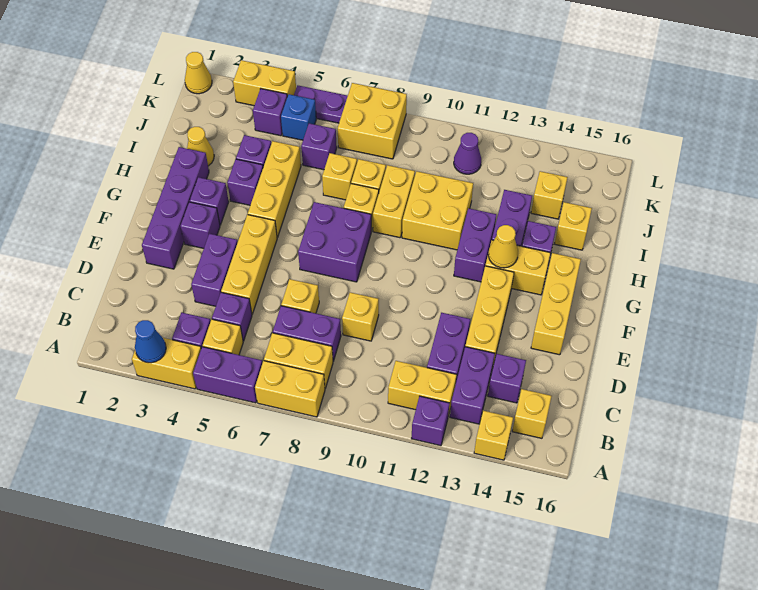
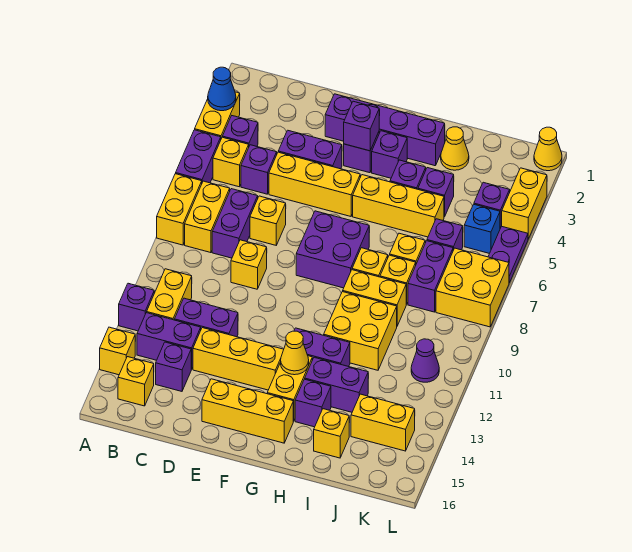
none -> purple brick F3 level 2
none -> purple brick J7:J8 level 1
yellow brick J14 level 1 -> yellow brick J14:K14 level 1

